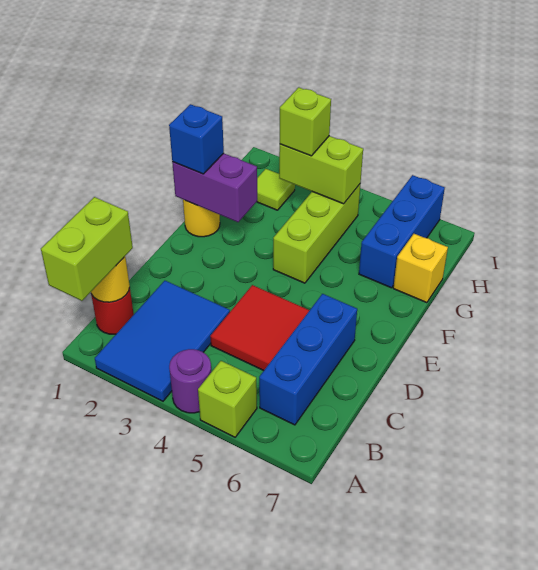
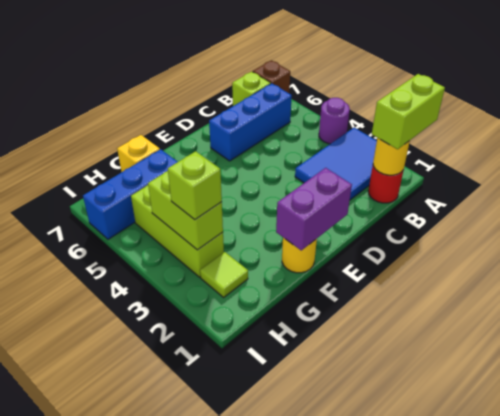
lime brick A5 level 1 -> lime brick B7 level 1
none -> brown brick A7 level 1
red tile C4:D5 level 1 -> none
purple brick F1:F2 level 2 -> purple brick E1:F1 level 2
blue brick F1 level 3 -> none
lime brick F4:H4 level 1 -> lime brick H3:H5 level 1

